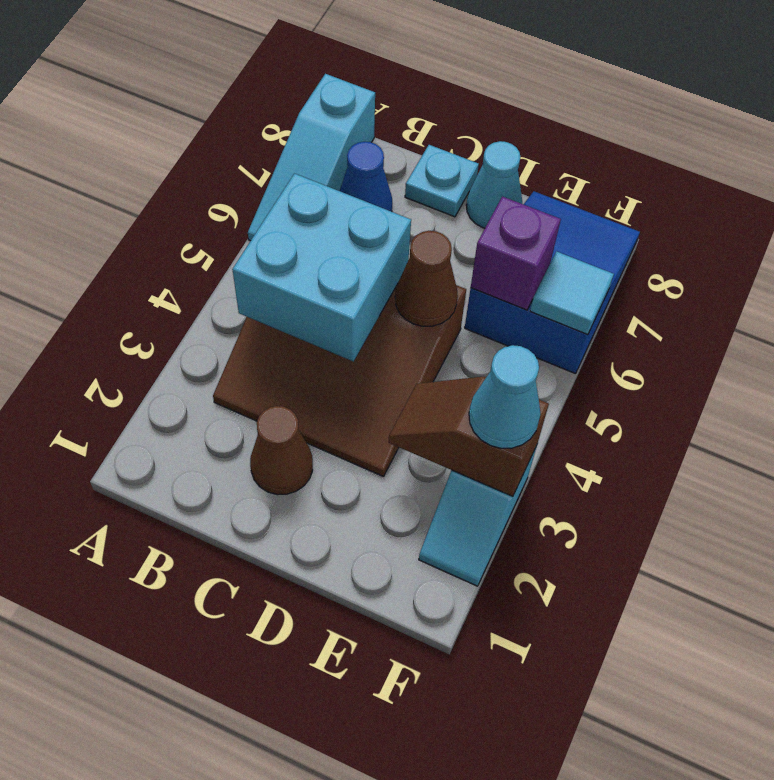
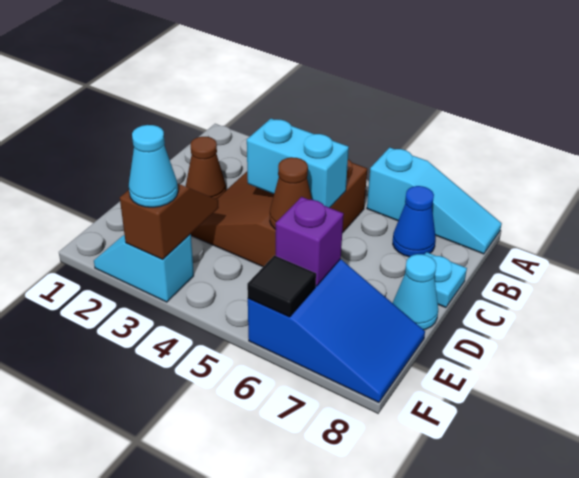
cyan slope A6:A8 level 1 top 8 -> cyan slope A6:A8 level 1 top 6
cyan brick B4:C5 level 2 -> cyan brick C4:C5 level 2
cyan tile F6 level 2 -> black tile F6 level 2

